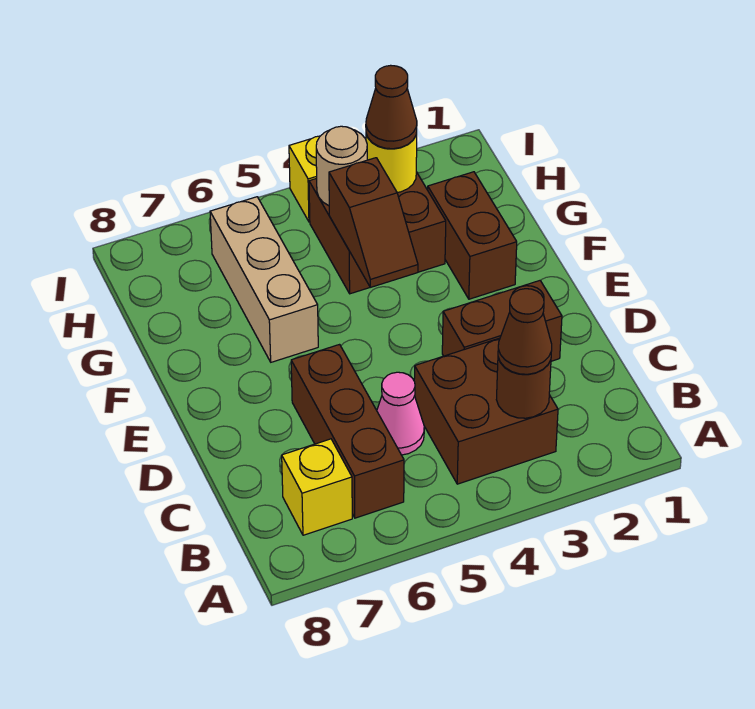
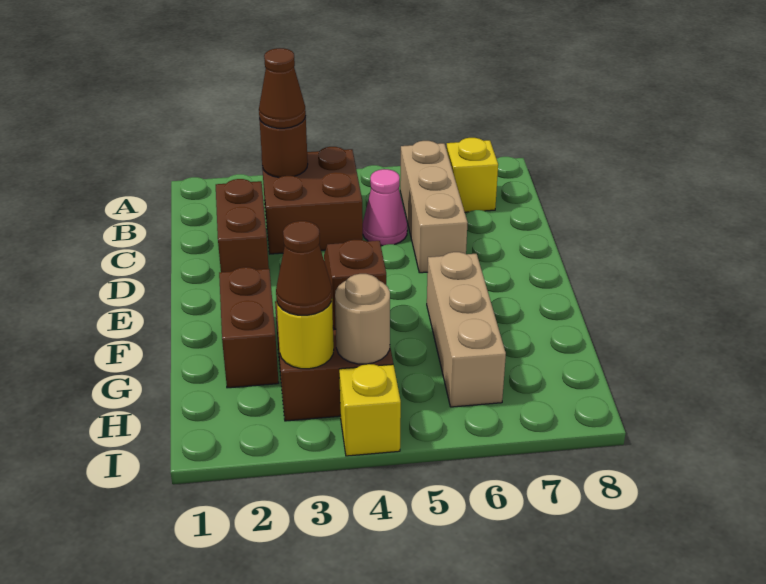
brown brick B6:D6 level 1 -> tan brick B6:D6 level 1
brown brick D2:D3 level 1 -> brown brick C2:D2 level 1

